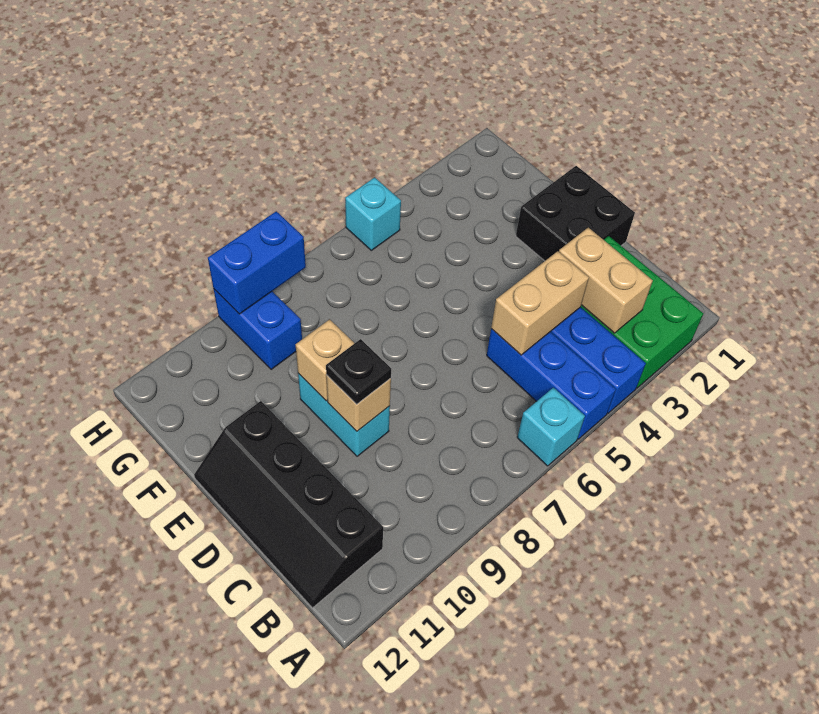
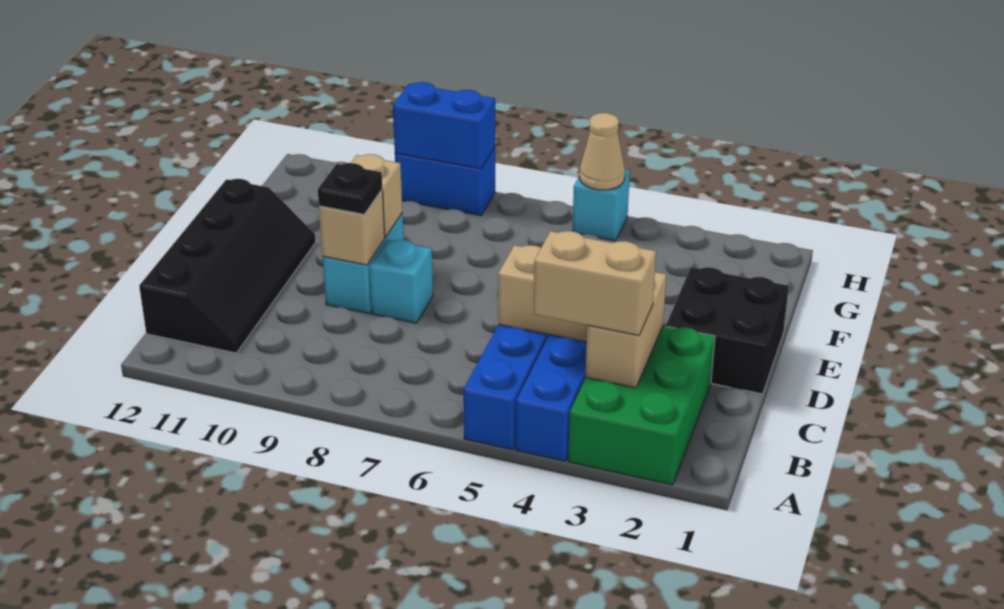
cyan brick A6 level 1 -> cyan brick D8 level 1
none -> tan brick B3:B4 level 3
black slope B11:E12 level 1 top 11 -> black slope B11:E12 level 1 top 12
blue brick G9:H9 level 1 -> blue brick H8:H9 level 1
none -> tan cone H5 level 2

